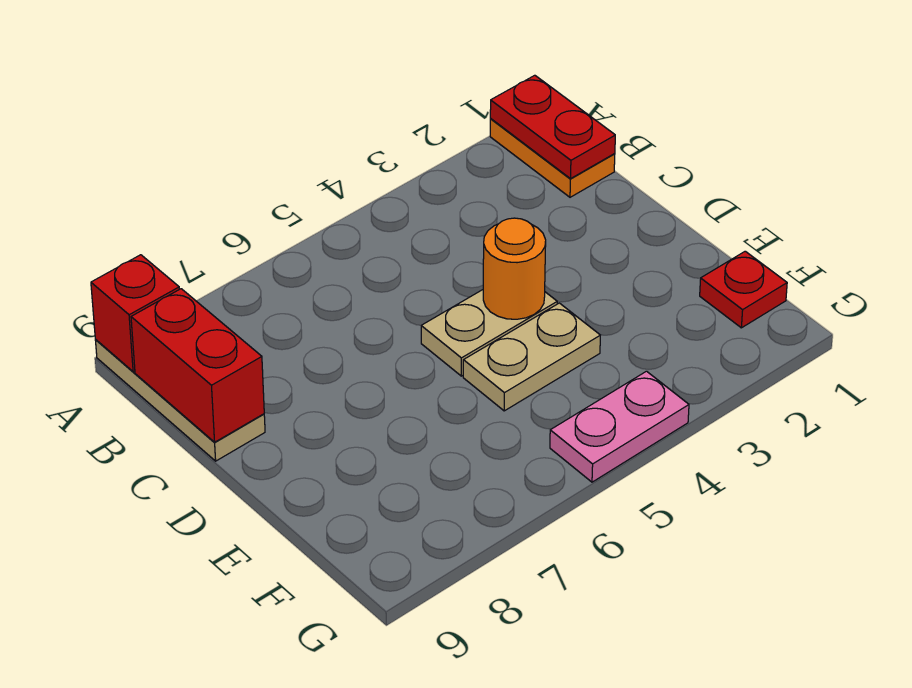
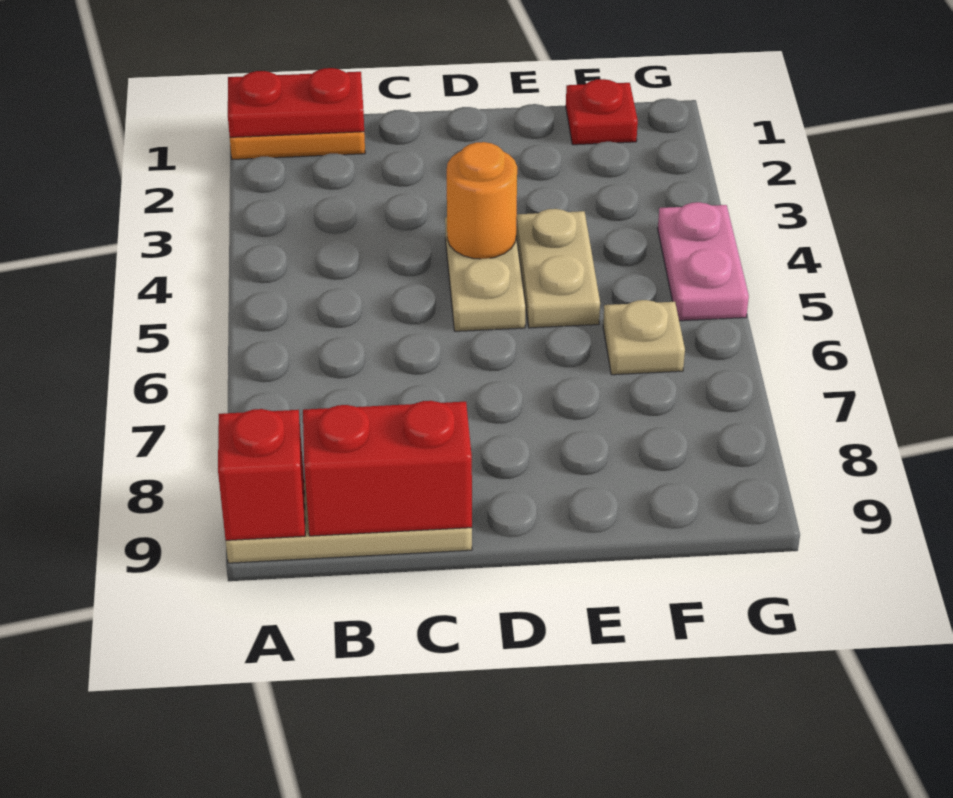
none -> tan plate F6 level 1

